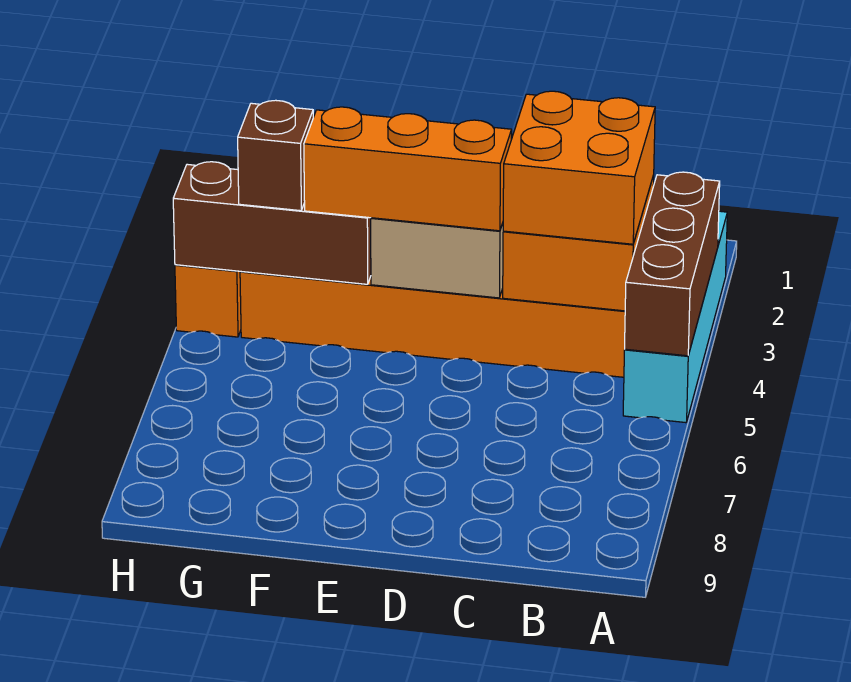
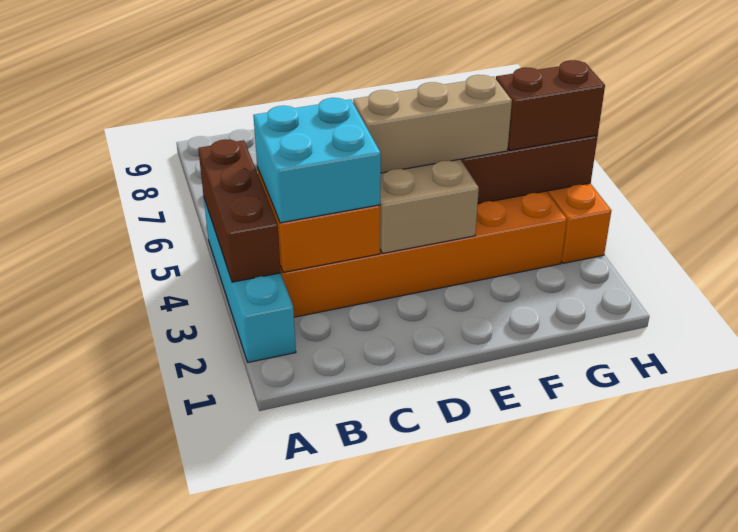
orange brick B3:C4 level 3 -> cyan brick B3:C4 level 3
orange brick D4:F4 level 3 -> tan brick D4:F4 level 3
brown brick G4 level 3 -> brown brick G4:H4 level 3

